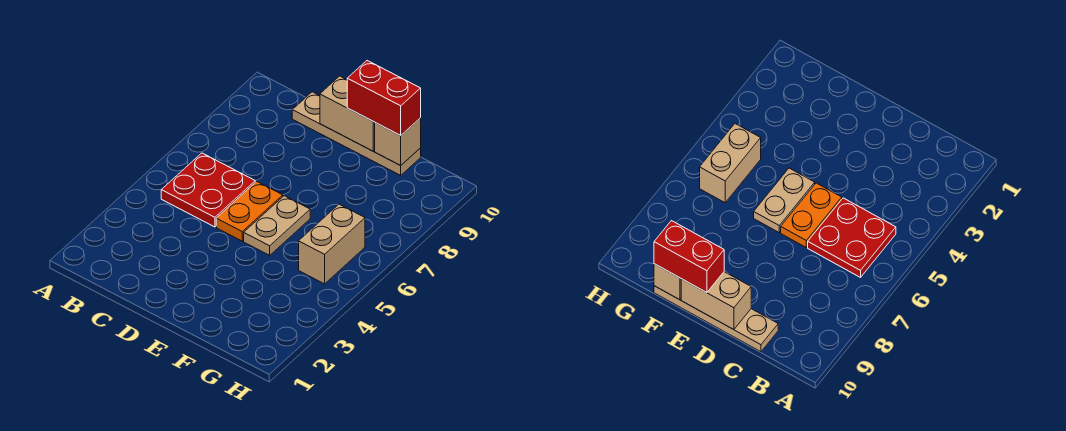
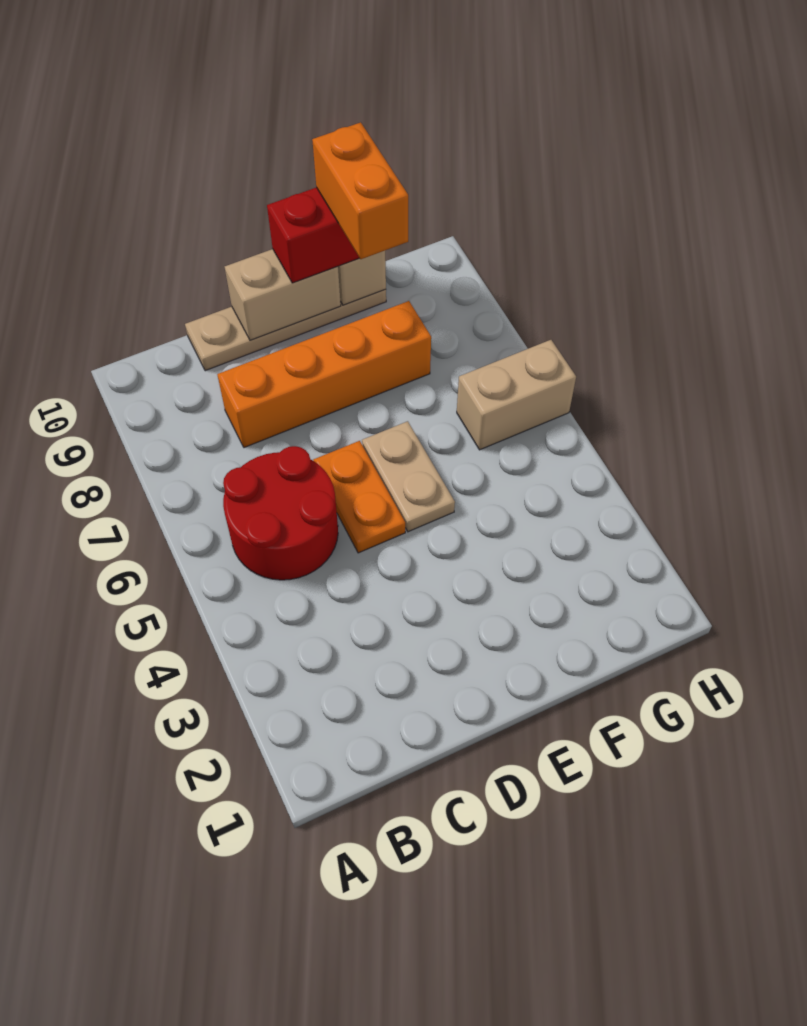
red plate B5:C6 level 1 -> red round brick B5:C6 level 1
none -> orange brick C8:F8 level 1
none -> orange brick F9:F10 level 4
tan brick G5:G6 level 1 -> tan brick G6:H6 level 1

